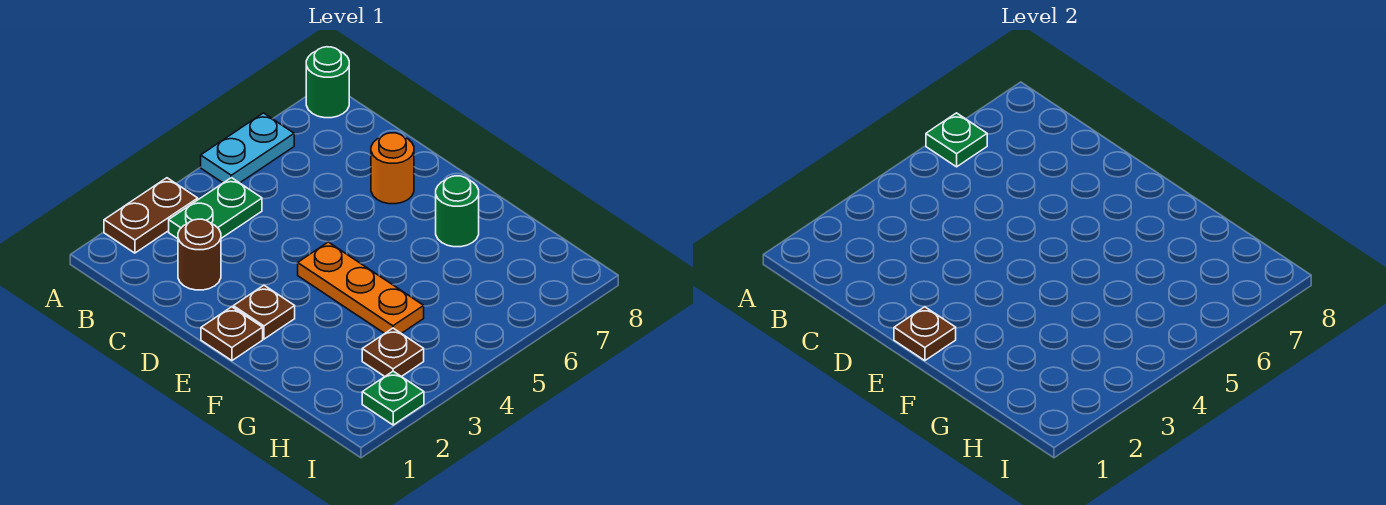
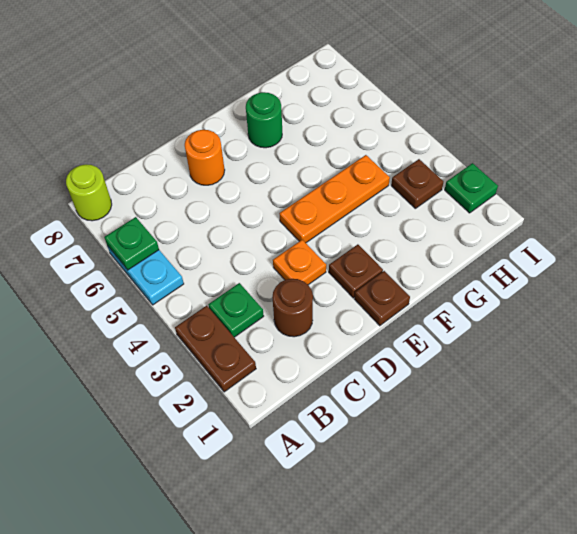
green round brick A8 level 1 -> lime round brick A8 level 1
green plate B3:B4 level 1 -> green plate B3 level 1
none -> orange plate D3 level 1
brown plate E1 level 2 -> none

